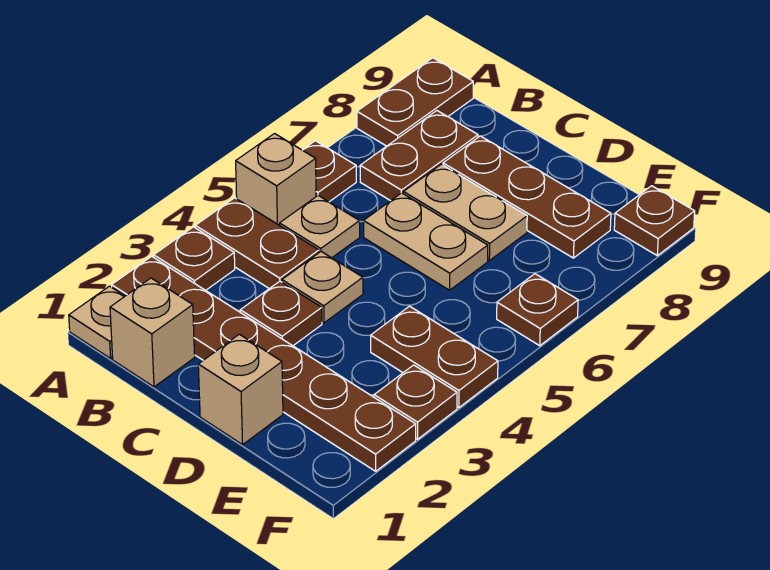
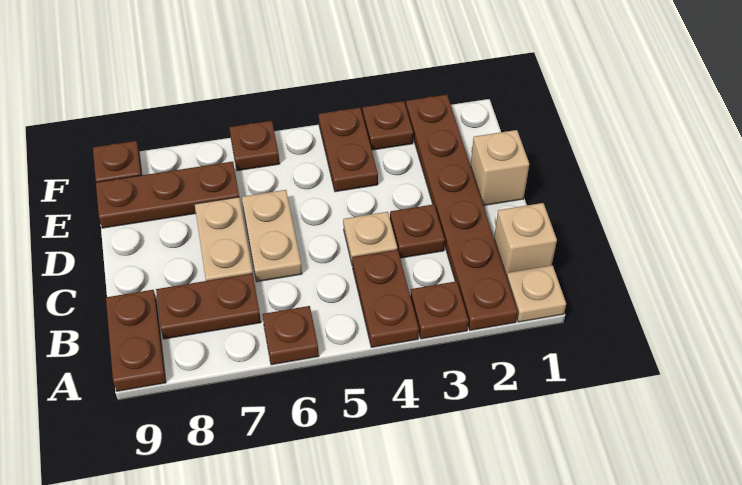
tan brick A5 level 1 -> none
brown plate A8:A9 level 1 -> brown plate A9:B9 level 1
tan plate B5 level 1 -> none
brown plate C8:E8 level 1 -> brown plate E7:E9 level 1

